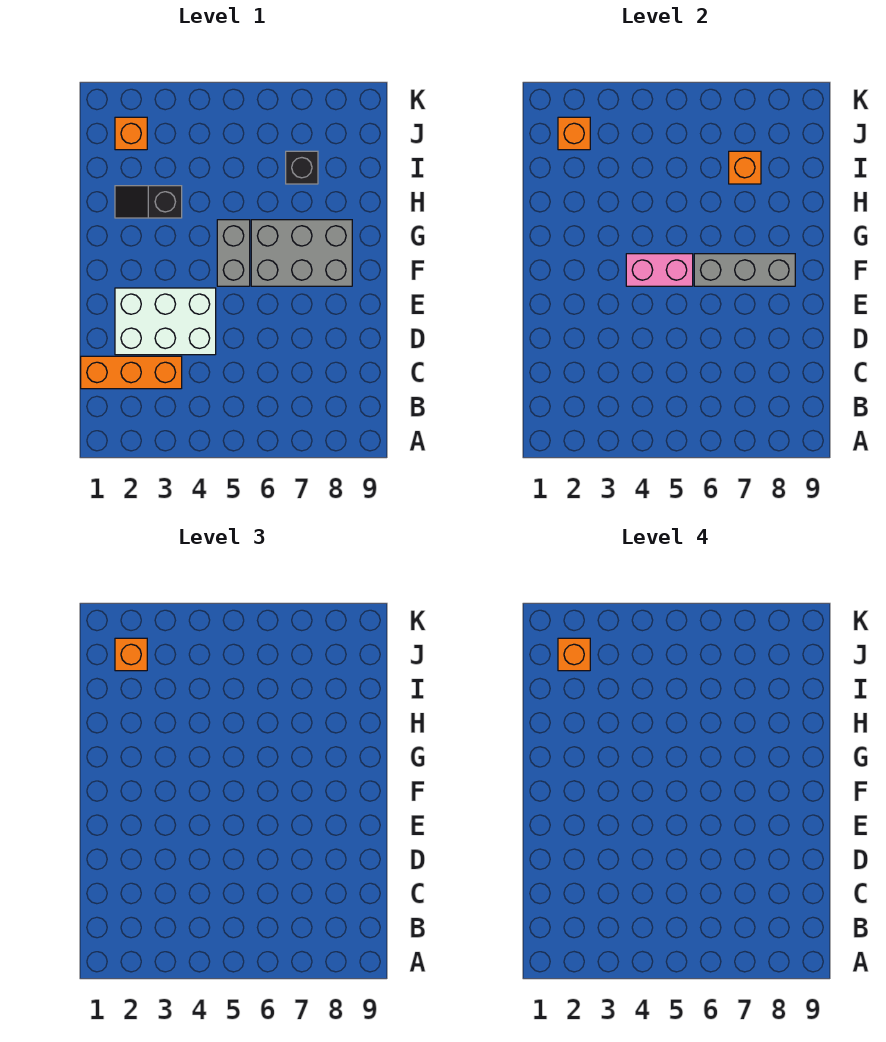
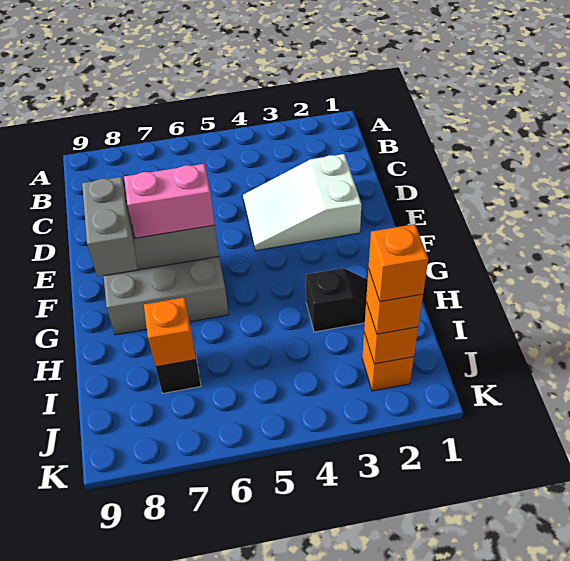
orange brick C1:C3 level 1 -> none
white brick D2:E4 level 1 -> white slope D2:E4 level 1 top 2
pink brick F4:F5 level 2 -> pink brick F6:F7 level 3
grey brick F5:G5 level 1 -> grey brick F8:G8 level 3

